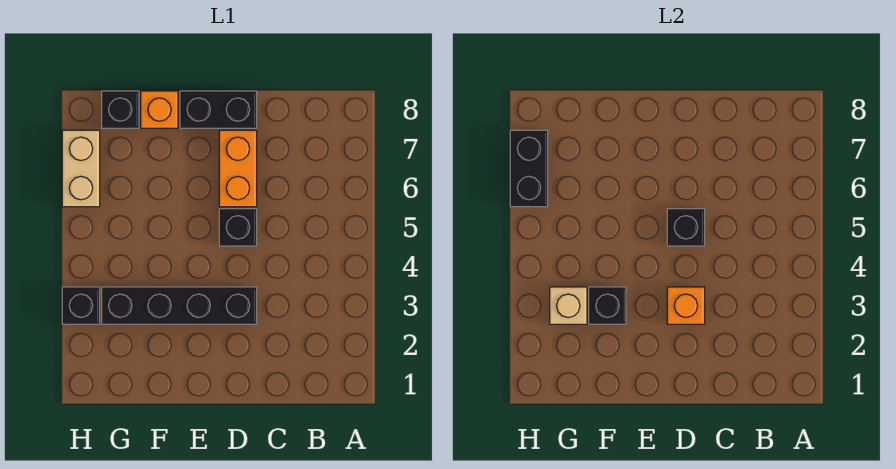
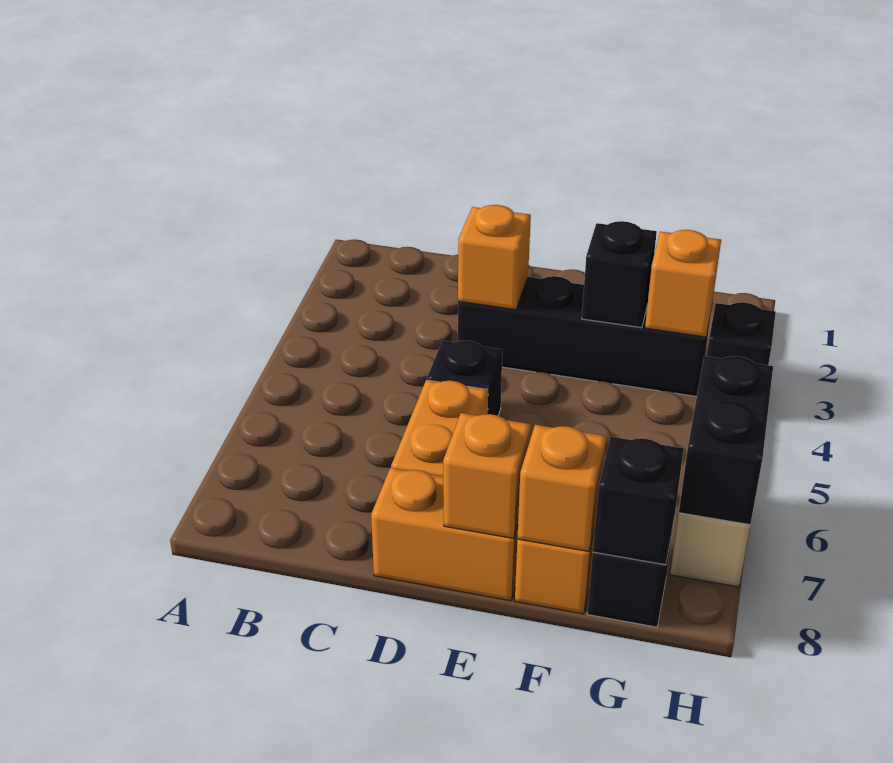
black brick D5 level 2 -> black brick G8 level 2
black brick D8:E8 level 1 -> orange brick D8:E8 level 1
none -> orange brick E8 level 2
none -> orange brick F8 level 2
tan brick G3 level 2 -> orange brick G3 level 2

